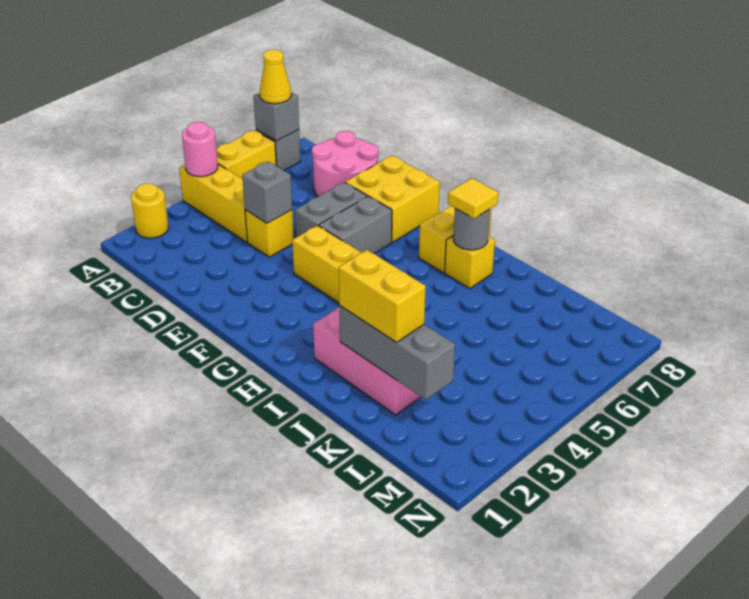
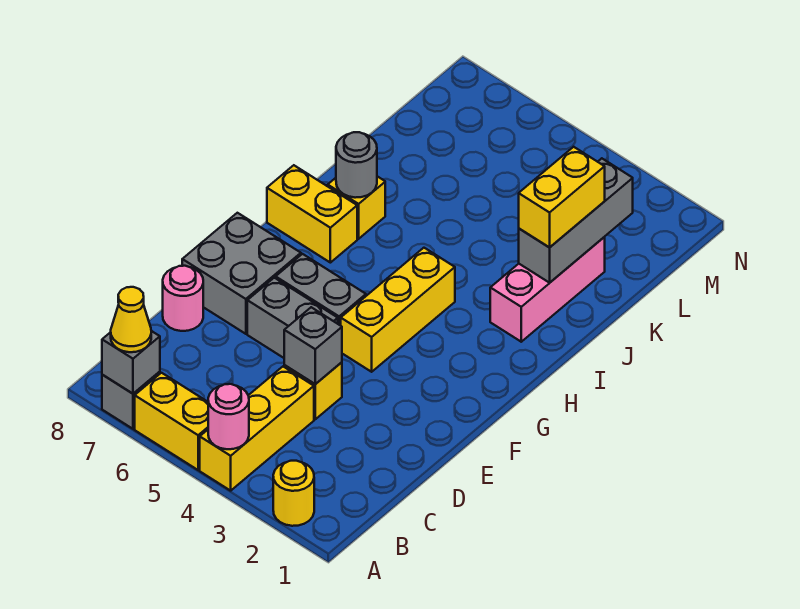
pink round brick C7:D8 level 1 -> pink round brick D8 level 1
yellow brick E7:F8 level 1 -> grey brick E7:F8 level 1
yellow tile I7 level 3 -> none

